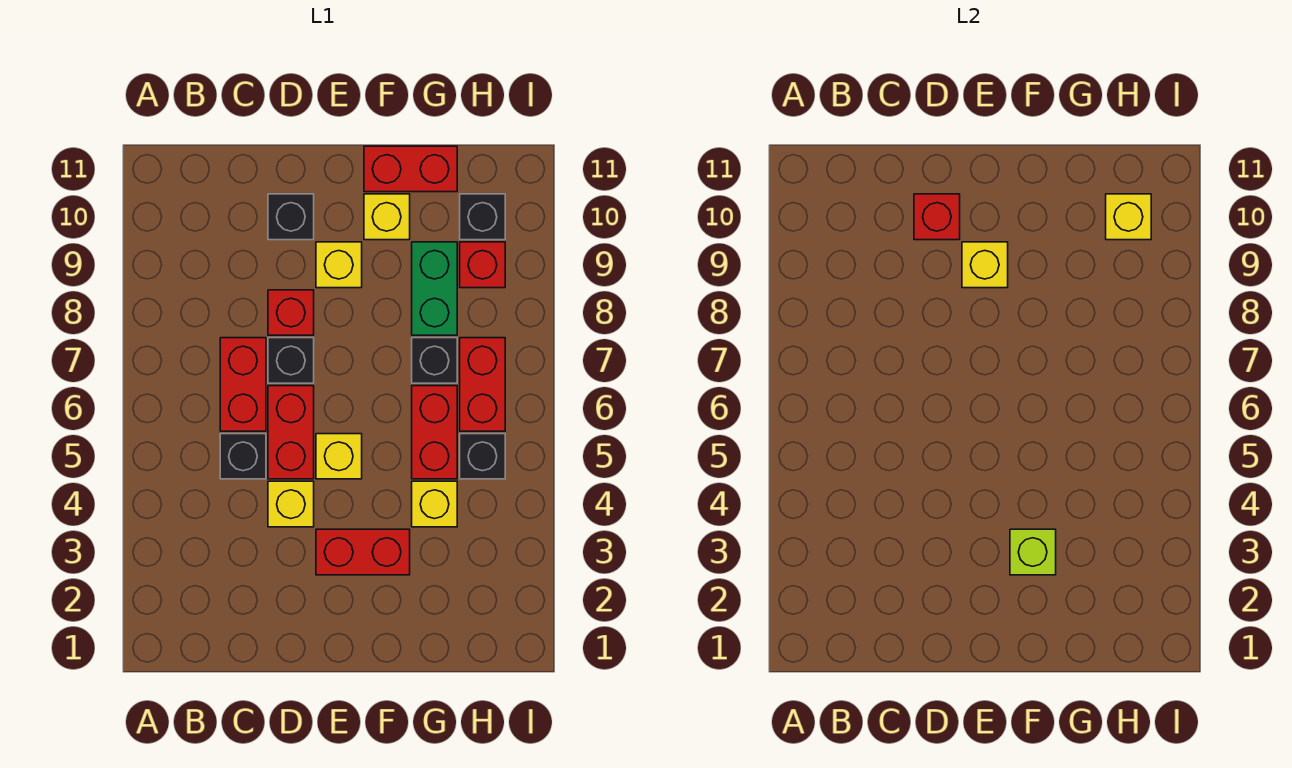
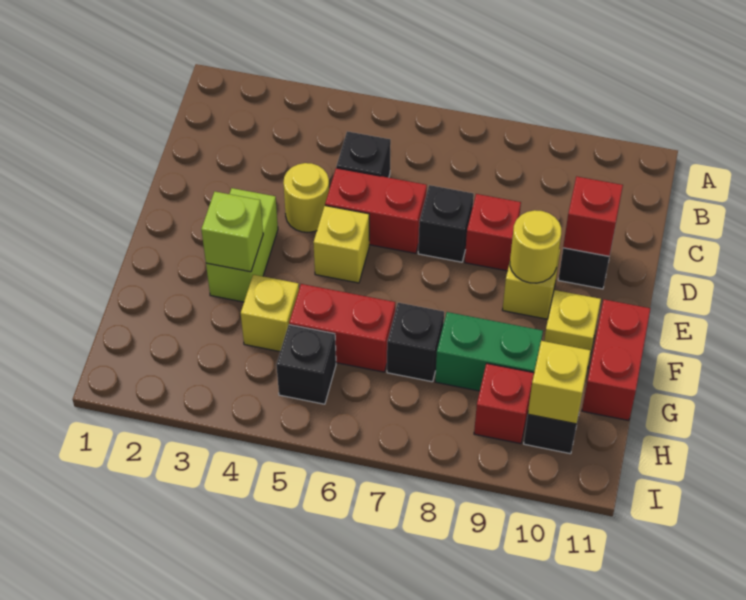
red brick C6:C7 level 1 -> none
yellow brick D4 level 1 -> yellow round brick D4 level 1
red brick E3:F3 level 1 -> lime brick E3:F3 level 1
yellow brick E9 level 2 -> yellow round brick E9 level 2
red brick H6:H7 level 1 -> none

